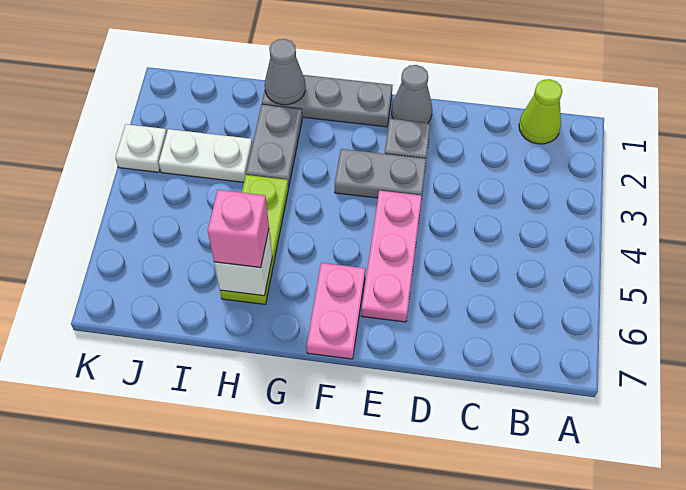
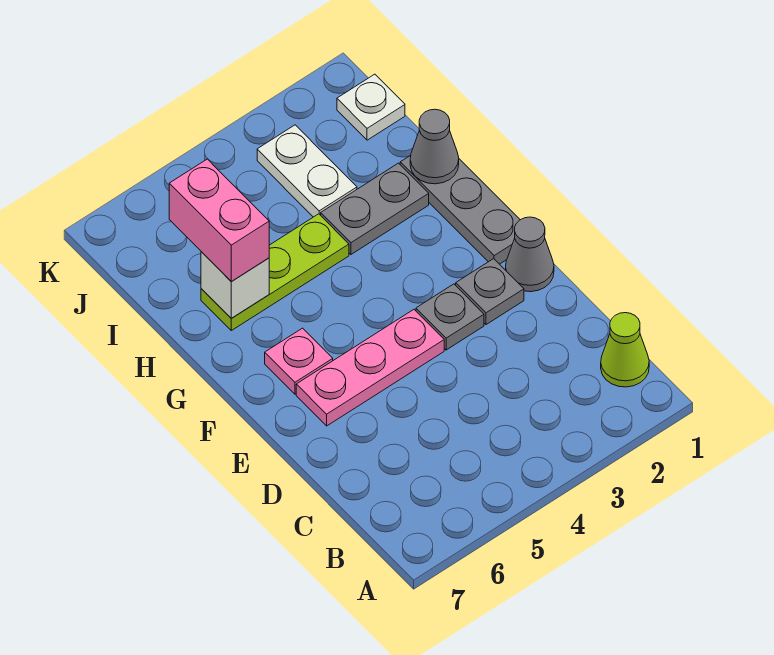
grey plate E3:F3 level 1 -> grey plate E3 level 1
pink plate F6:F7 level 1 -> pink plate F6 level 1
pink brick H6 level 3 -> pink brick H6:I6 level 3
white plate K3 level 1 -> white plate J1 level 1

